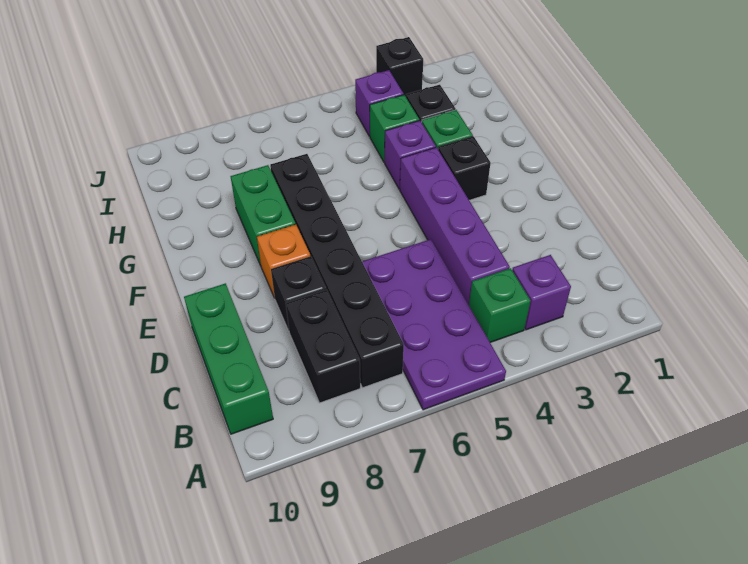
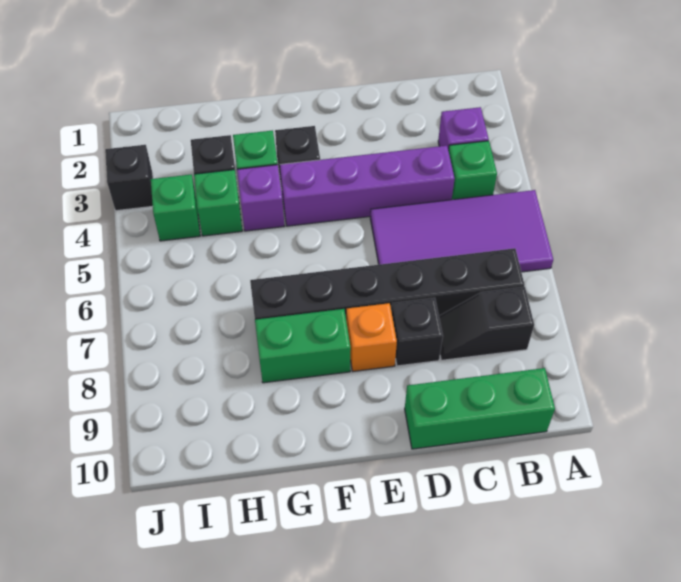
purple plate A5:D6 level 1 -> purple tile A5:D6 level 1
black brick B8:C8 level 1 -> black slope B8:C8 level 1 top B
purple brick I4 level 1 -> green brick I4 level 1

